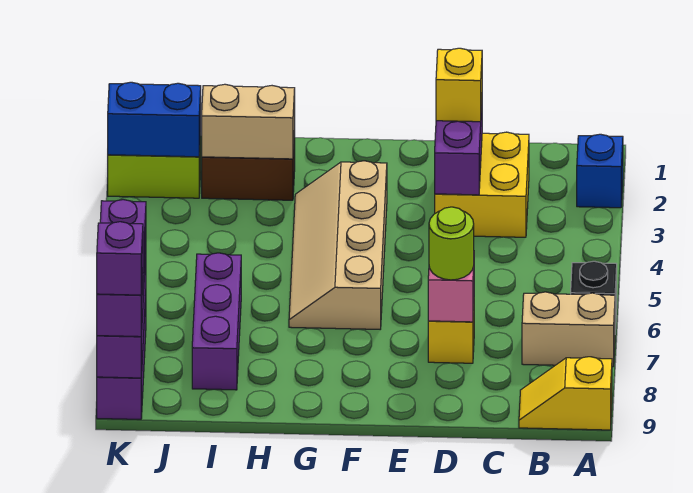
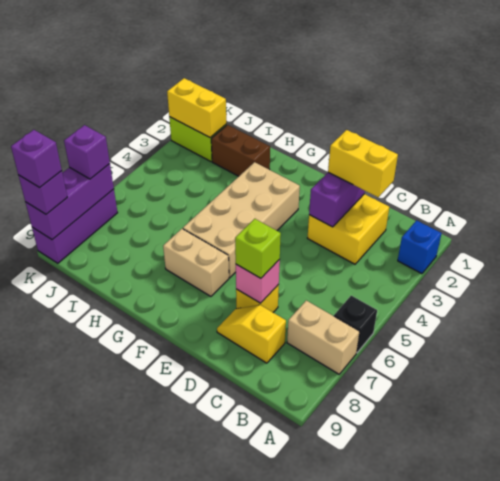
yellow slope A9:B9 level 1 top A -> yellow slope C8:D8 level 1 top C
yellow brick D2 level 3 -> yellow brick C2:D2 level 3
lime round brick D7 level 3 -> lime brick D7 level 3
tan slope F3:G6 level 1 top F -> tan brick F3:G6 level 1
tan brick H2:I2 level 2 -> tan brick F7:G7 level 1
purple brick I6:I8 level 1 -> none
blue brick J2:K2 level 2 -> yellow brick J2:K2 level 2

